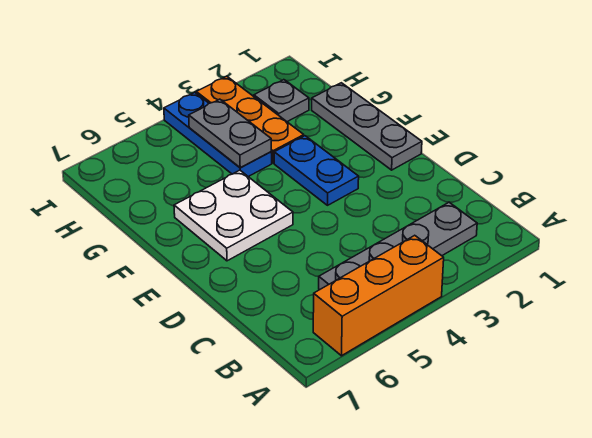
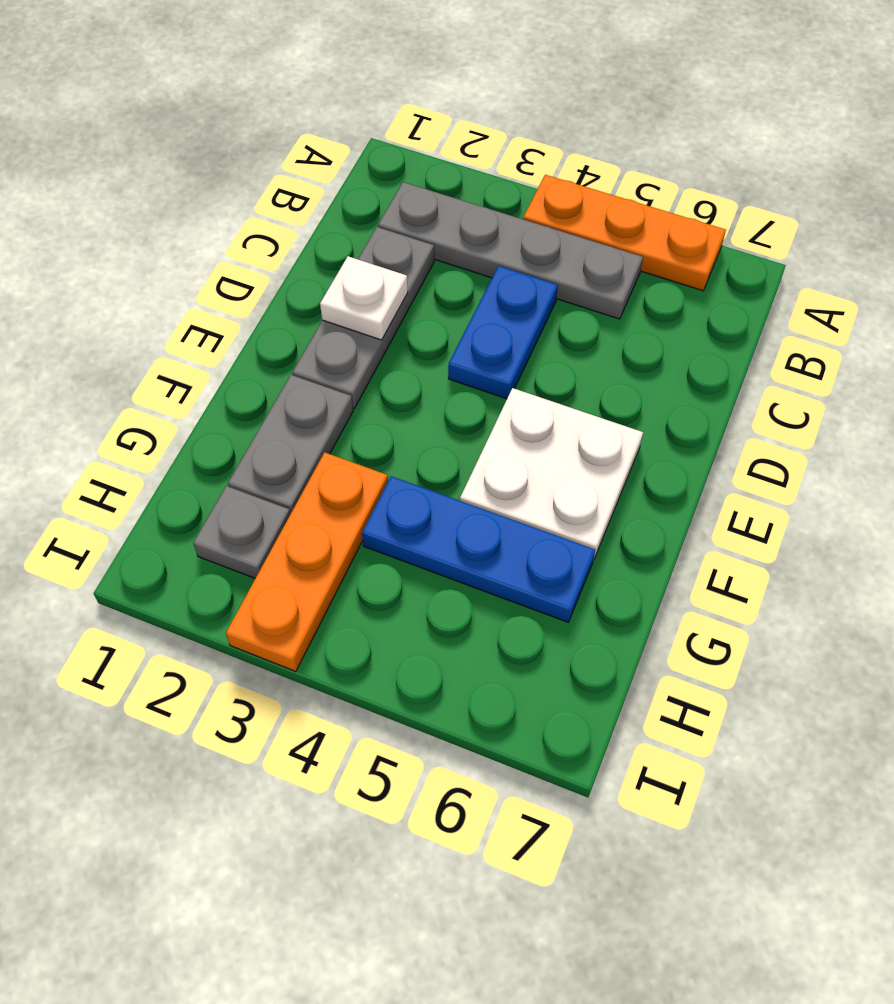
orange brick A4:A6 level 1 -> orange plate A4:A6 level 1
none -> white plate D2 level 2
grey plate E1:G1 level 1 -> grey plate C2:E2 level 1
blue plate E3:F3 level 1 -> blue plate C4:D4 level 1
blue plate G4:I4 level 1 -> blue plate G4:G6 level 1
grey plate G4:H4 level 2 -> grey plate F2:G2 level 1

